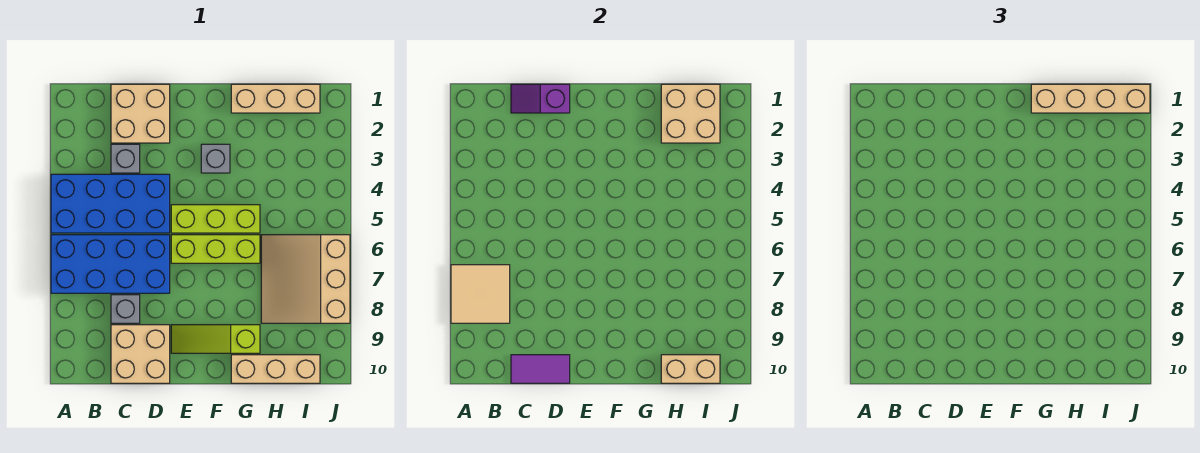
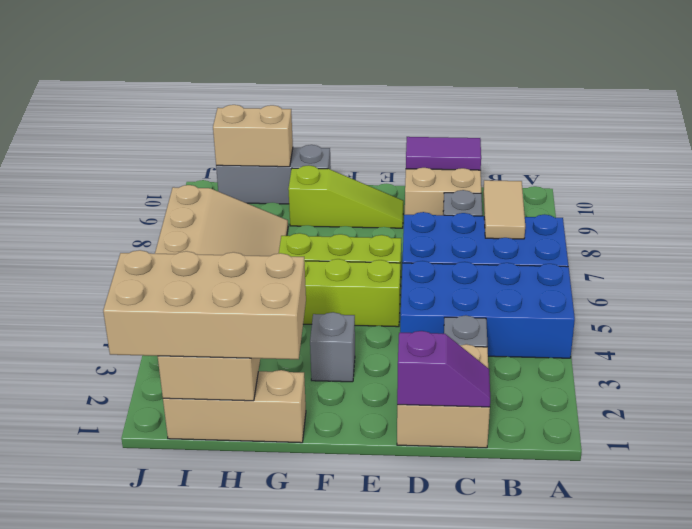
tan tile A7:B8 level 2 -> tan tile B7:B8 level 2
tan brick G1:J1 level 3 -> tan brick G1:J2 level 3
tan brick G10:I10 level 1 -> grey brick G10:I10 level 1

